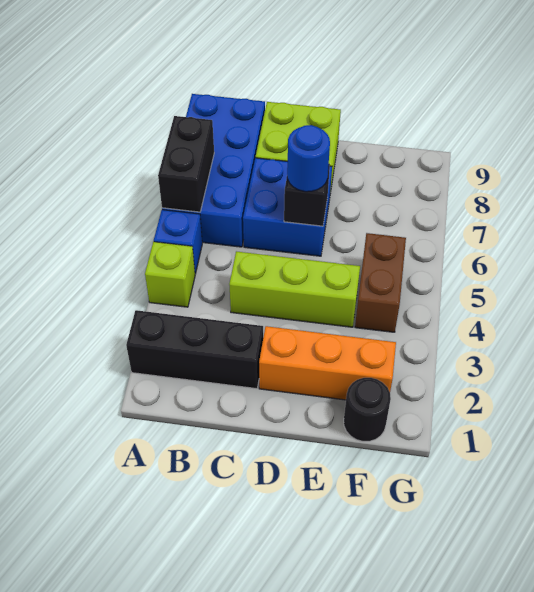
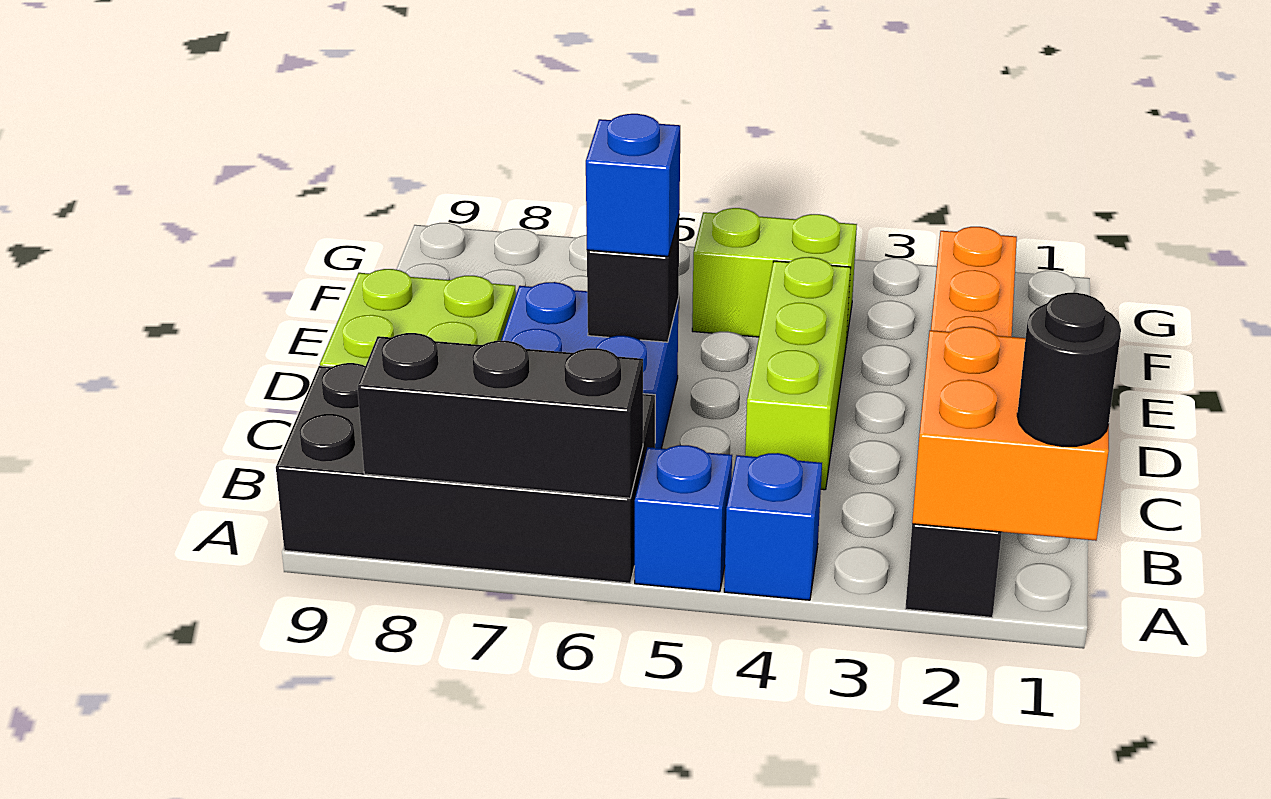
none -> orange brick A1:B2 level 2
lime brick A4 level 1 -> blue brick A4 level 1
blue brick A6:B9 level 1 -> black brick A6:B9 level 1
black brick A6:A7 level 2 -> black brick A6:A8 level 2
blue round brick D6 level 3 -> blue brick D6 level 3
black round brick F1 level 1 -> black round brick A1 level 3
brown brick F4:F5 level 1 -> lime brick F4:F5 level 1

